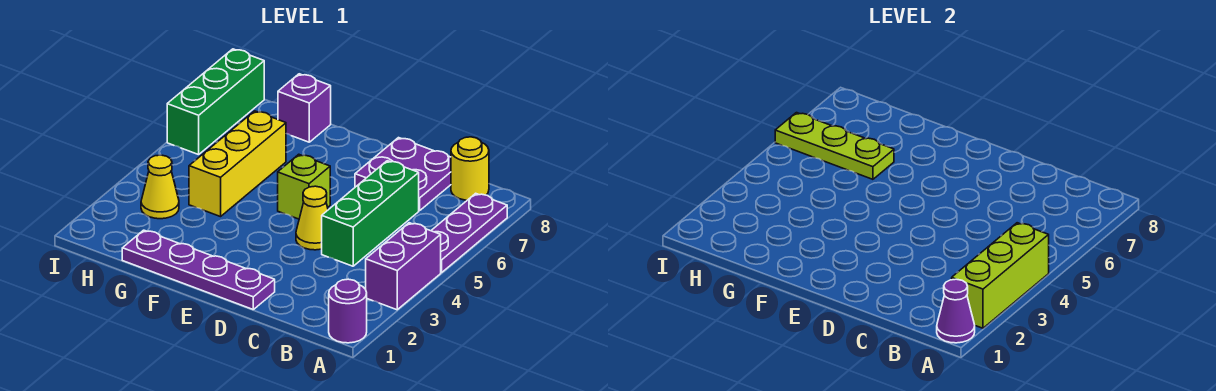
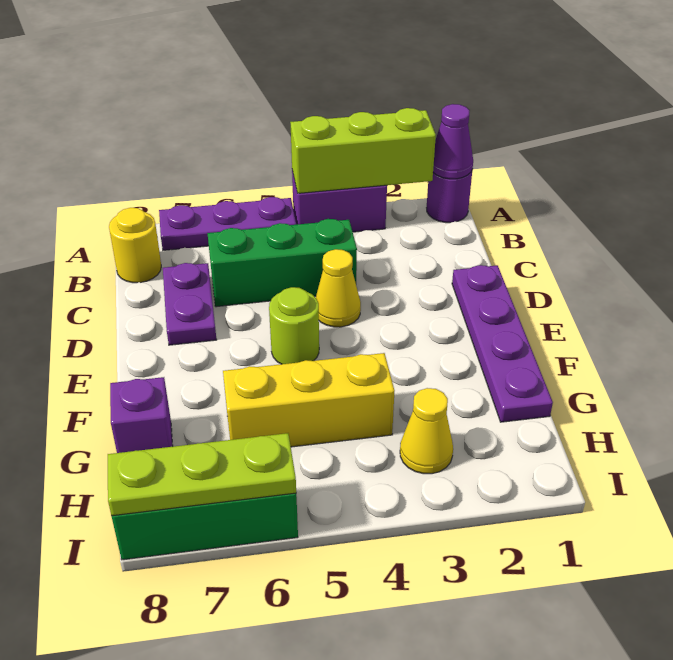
purple plate C7:D8 level 1 -> purple plate C7:D7 level 1
lime brick E5 level 1 -> lime round brick E5 level 1
lime plate G6:I6 level 2 -> lime plate I6:I8 level 2

